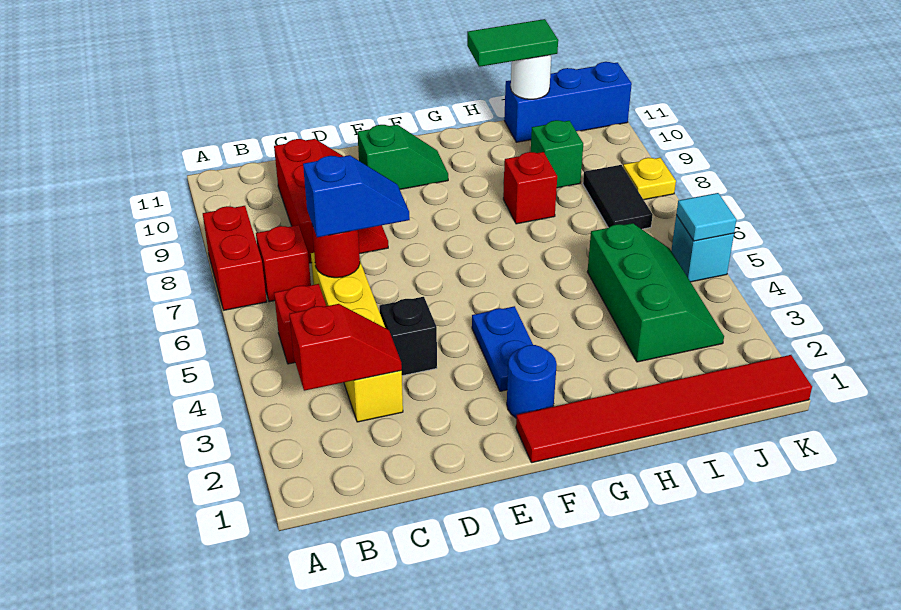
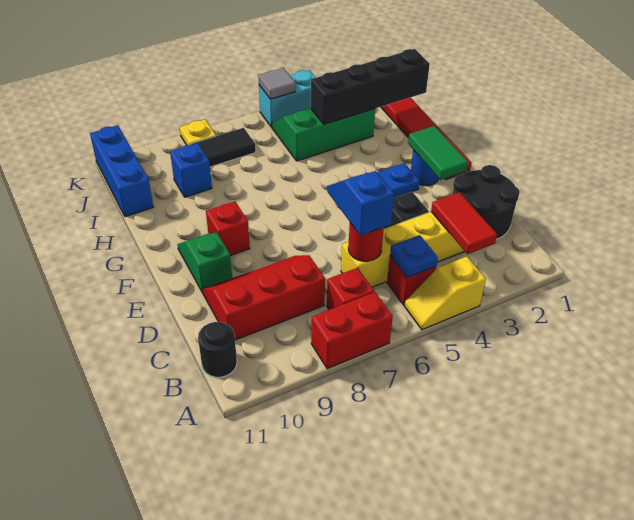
none -> yellow slope A4:A5 level 1 top 4
red slope B3:C3 level 2 top B -> red tile B3:C3 level 2
none -> blue plate B5 level 2
none -> black round brick B11 level 1
none -> black round brick C1:D2 level 1
red brick H8 level 1 -> red brick F9 level 1
green tile H11:I11 level 3 -> green tile E2:F2 level 2
none -> black brick I1:I4 level 2
green brick I9 level 1 -> blue brick I9 level 1
white round brick I11 level 2 -> none
cyan brick K5 level 1 -> cyan brick K4:K5 level 1
cyan tile K5 level 2 -> grey tile K5 level 2

